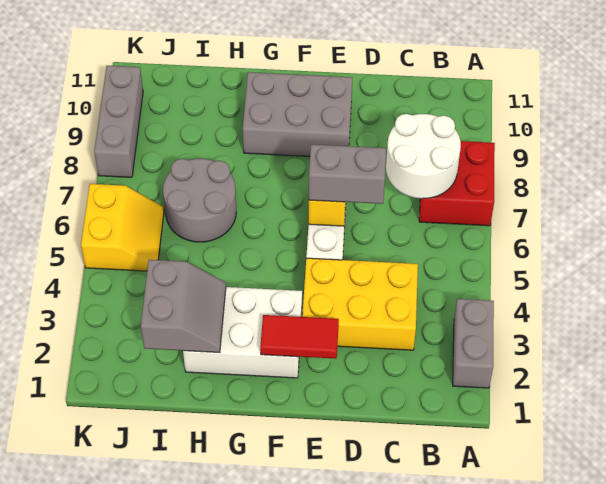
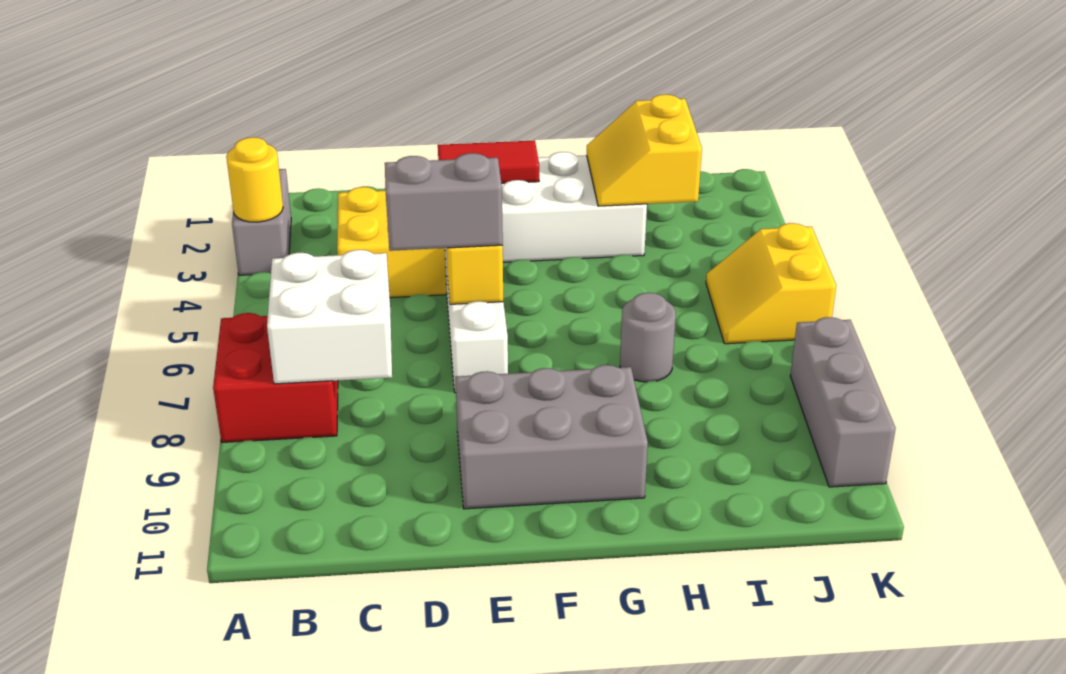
none -> yellow round brick A3 level 2
white round brick B7:C8 level 2 -> white brick B7:C8 level 2
grey slope H2:I3 level 2 top I -> yellow slope H2:I3 level 2 top I
grey round brick H6:I7 level 1 -> grey round brick H7 level 1

